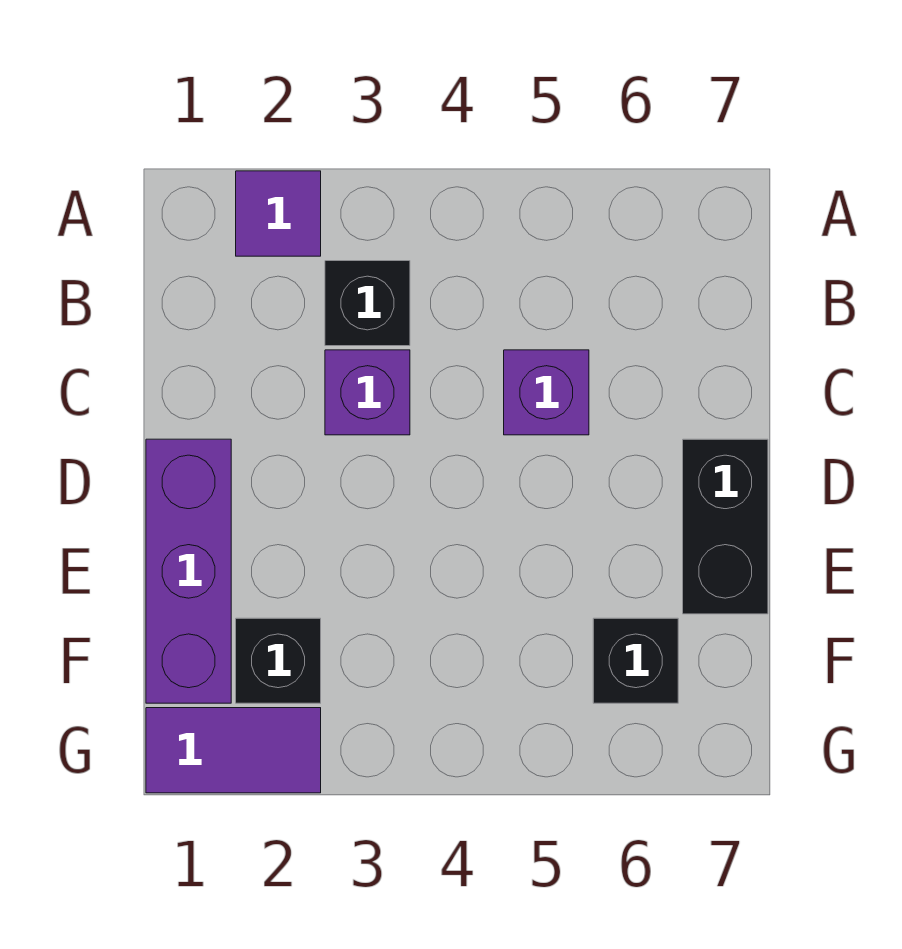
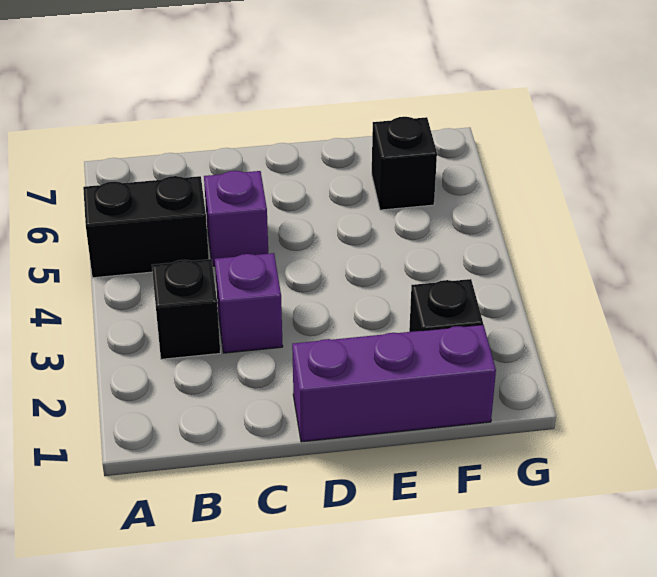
purple tile A2 level 1 -> none
black brick D7:E7 level 1 -> black brick A5:B5 level 1
purple tile G1:G2 level 1 -> none

